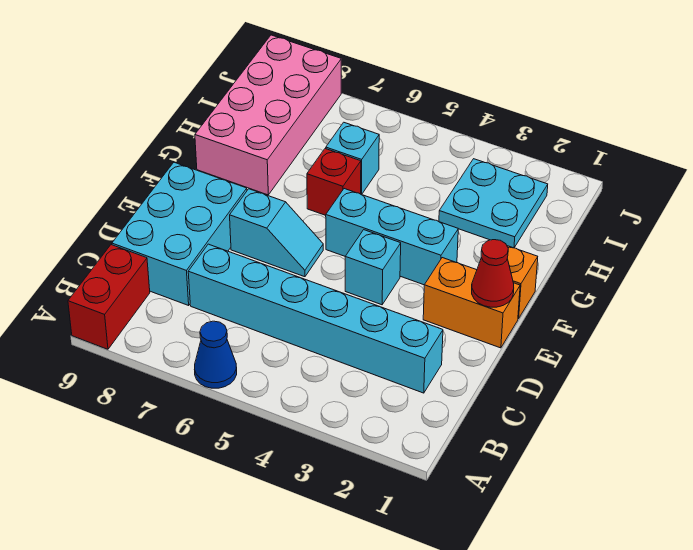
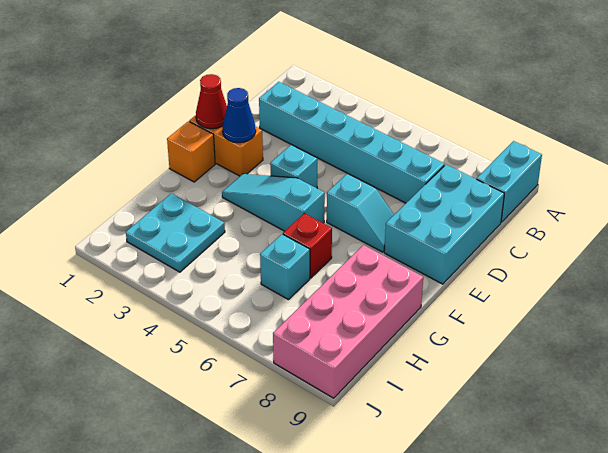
blue cone A6 level 1 -> blue cone E2 level 2
red brick A9:B9 level 1 -> cyan brick A9:B9 level 1
cyan slope E6:E7 level 1 top 7 -> cyan slope E6:E7 level 1 top 6
cyan brick F3:F5 level 1 -> cyan slope F3:F5 level 1 top 5

